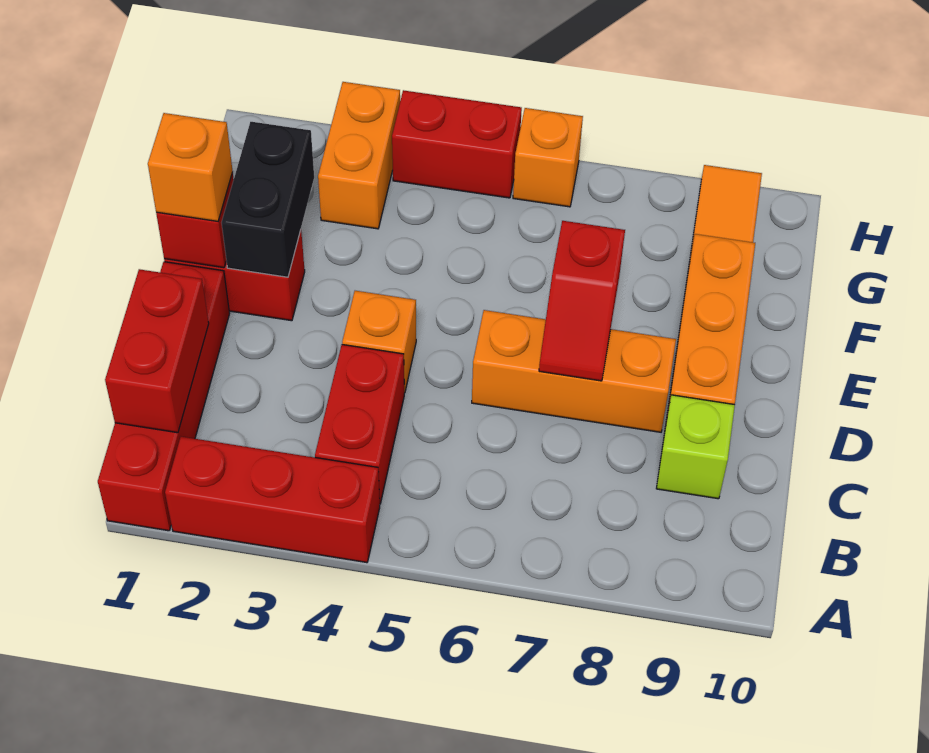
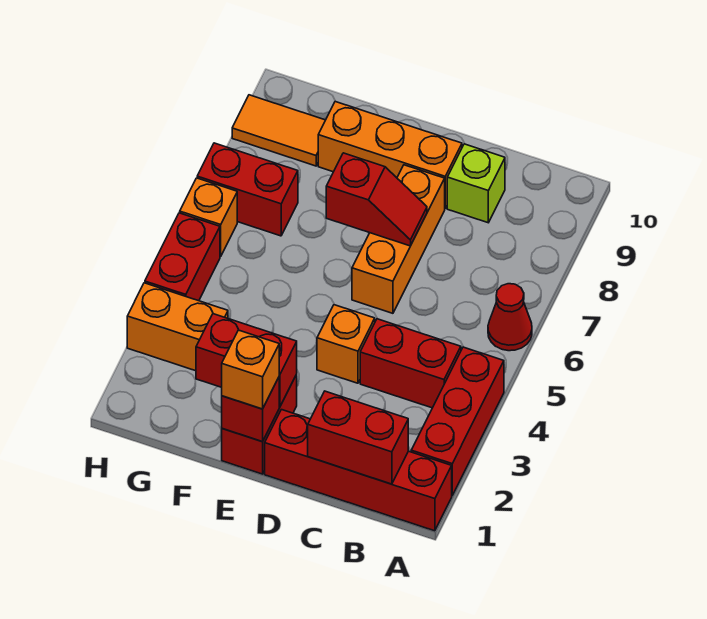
none -> red cone A6 level 1
black brick E2:F2 level 2 -> red brick E2:F2 level 2
none -> red brick G7:H7 level 1

